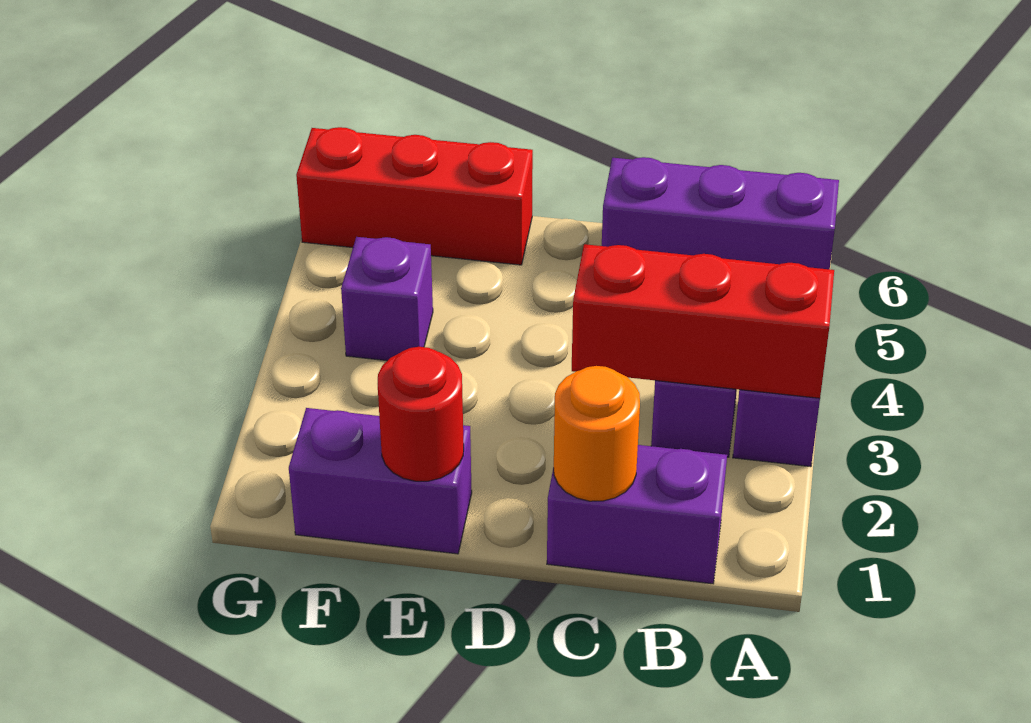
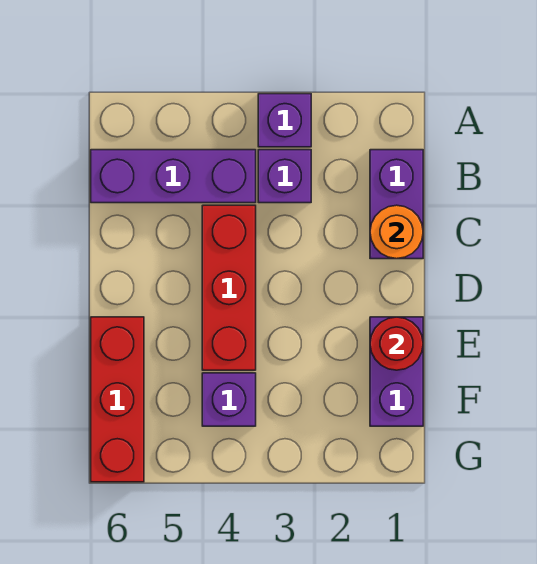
red brick A3:C3 level 2 -> red brick C4:E4 level 1
purple brick A6:C6 level 1 -> purple brick B4:B6 level 1

